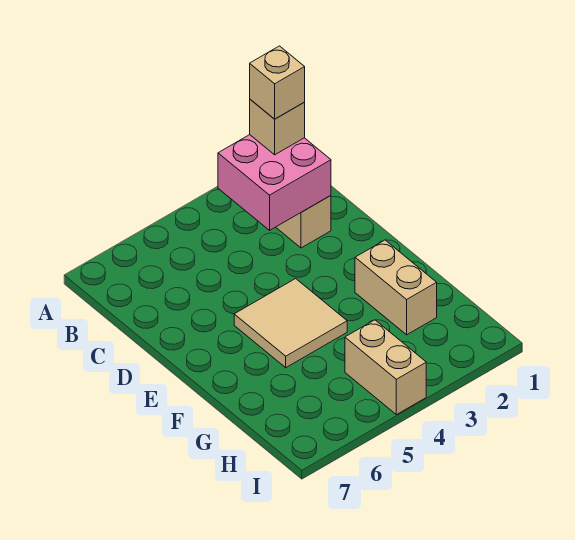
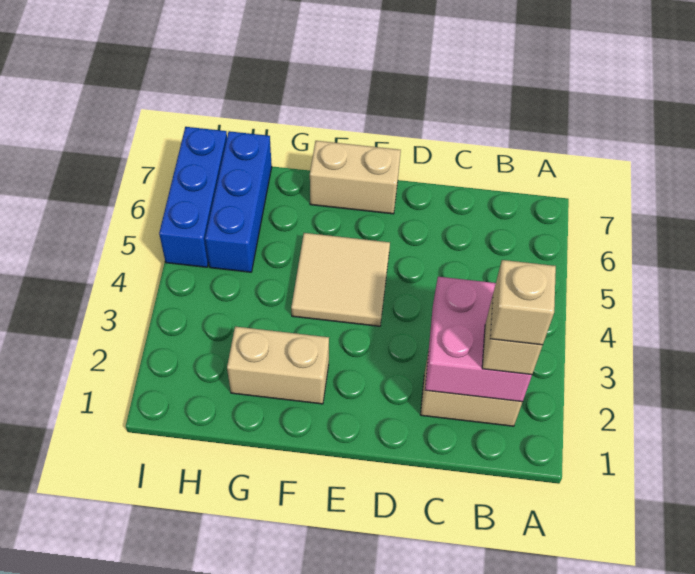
tan brick H4:I4 level 1 -> tan brick E7:F7 level 1
none -> blue brick H5:H7 level 1
none -> blue brick I5:I7 level 1

